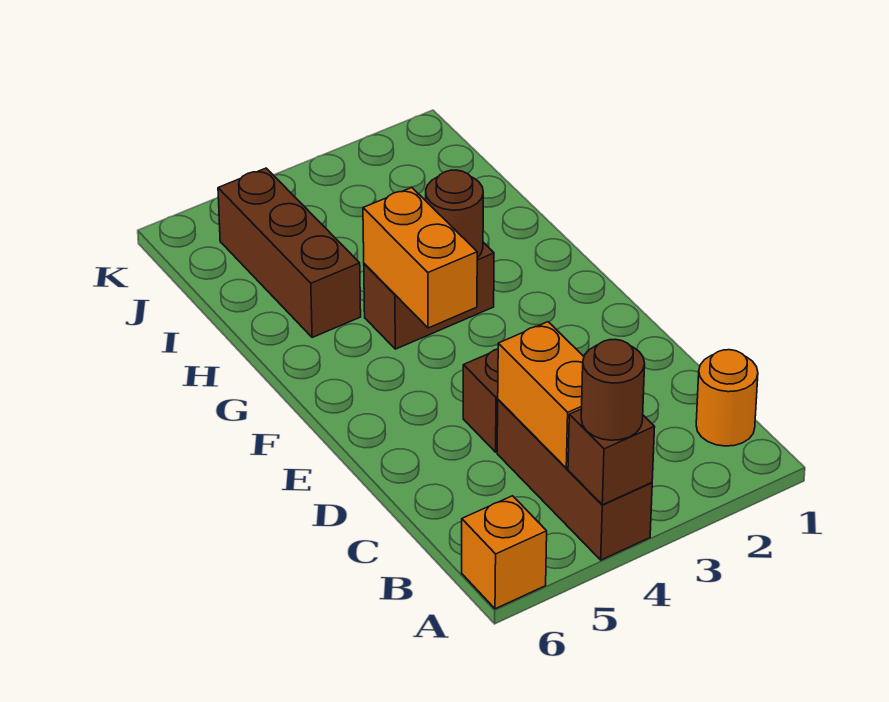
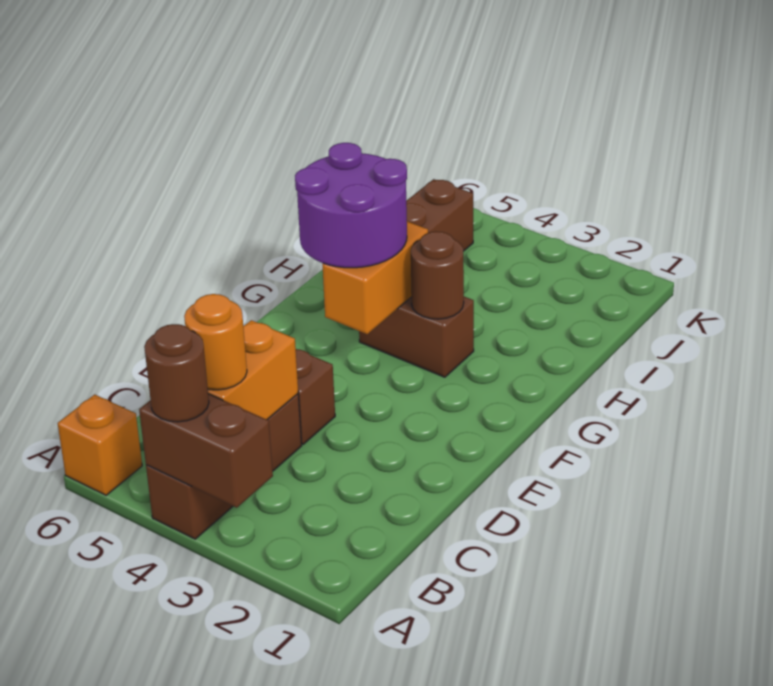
brown brick A4 level 2 -> brown brick A3:A4 level 2
orange round brick B1 level 1 -> orange round brick B4 level 3
none -> purple round brick F4:G5 level 3

